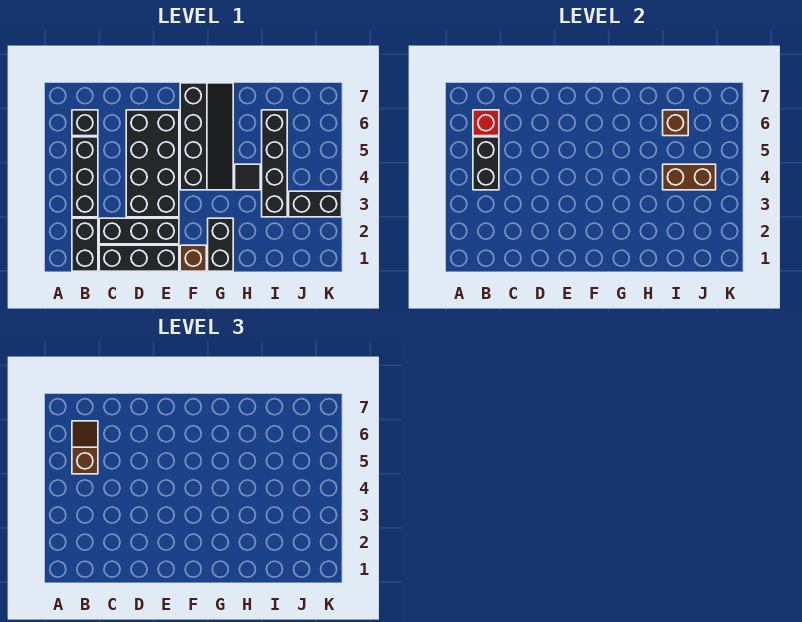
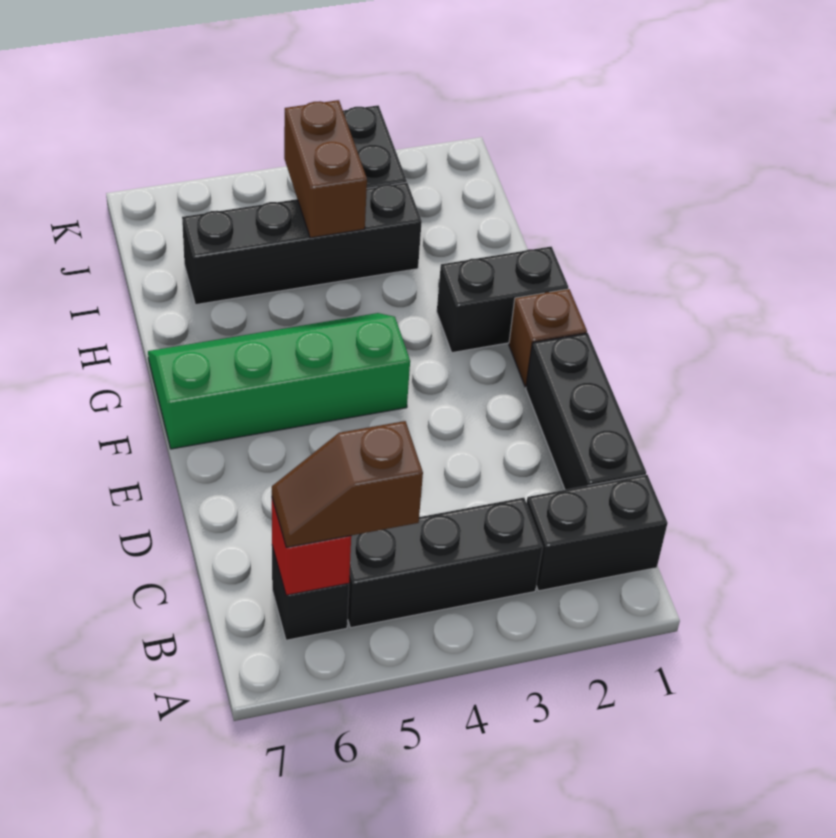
black brick B4:B5 level 2 -> none
black brick C2:E2 level 1 -> none
black brick D3:E6 level 1 -> none
black slope F4:G7 level 1 top F -> green slope F4:G7 level 1 top F
black tile H4 level 1 -> none
brown brick I6 level 2 -> none

